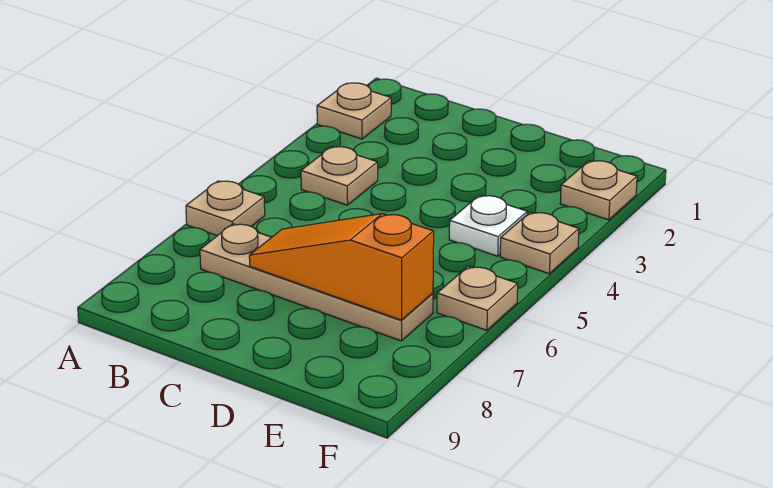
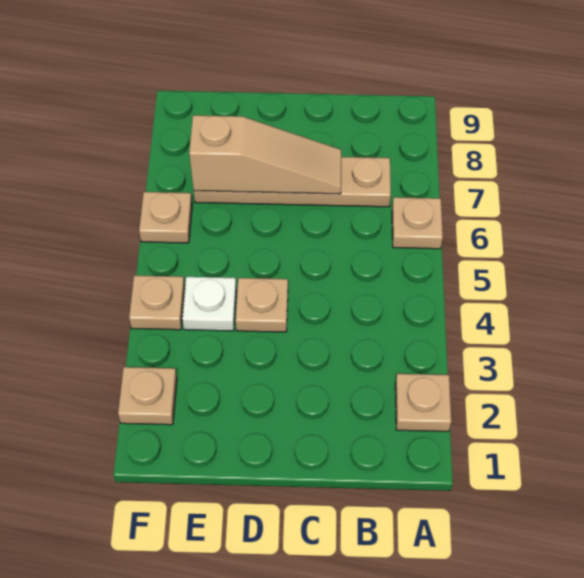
tan plate B4 level 1 -> tan plate D4 level 1
orange slope C7:E7 level 2 top E -> tan slope C7:E7 level 2 top E

